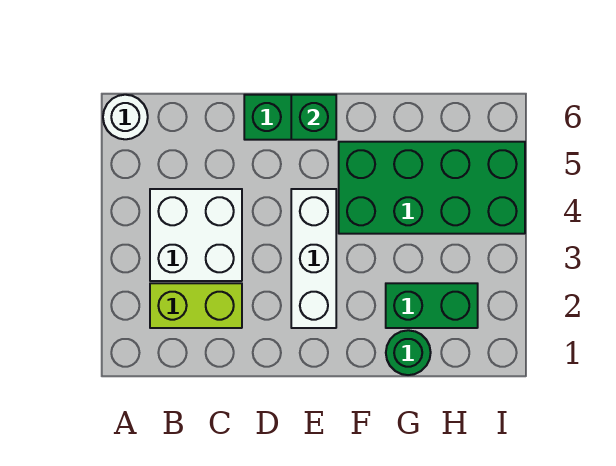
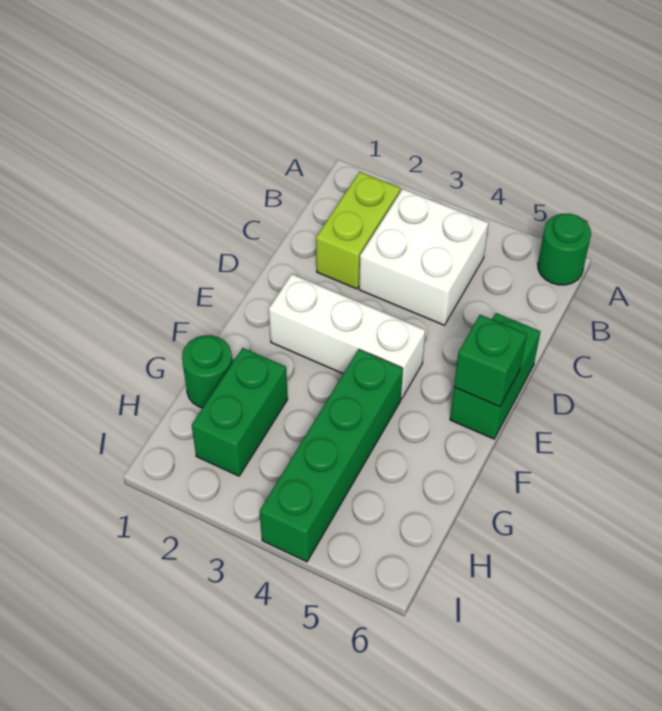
white round brick A6 level 1 -> green round brick A6 level 1
green brick F4:I5 level 1 -> green brick F4:I4 level 1

